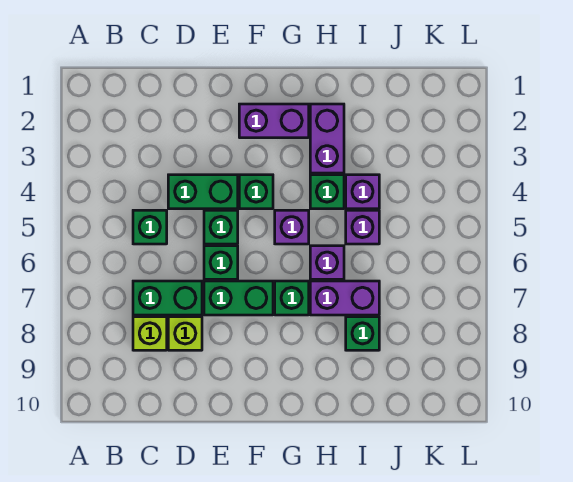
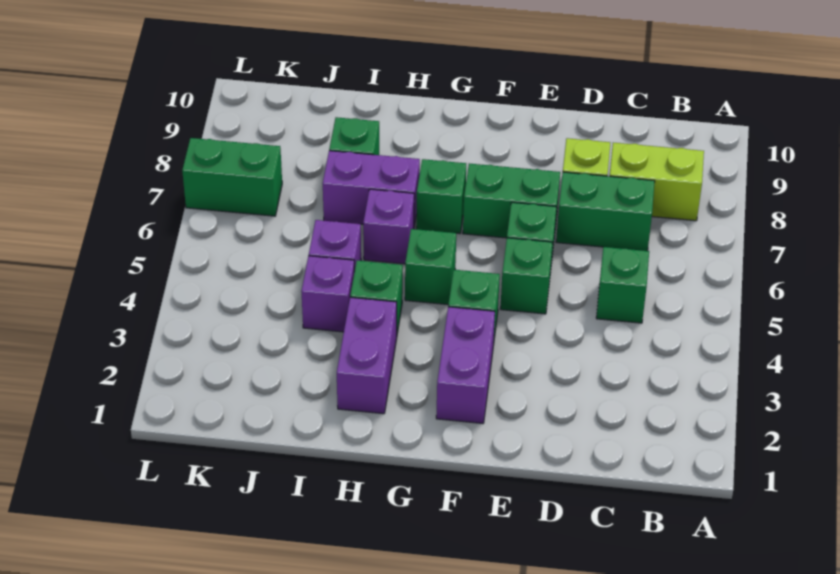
lime brick C8 level 1 -> lime brick B8:C8 level 1
green brick D4:E4 level 1 -> green brick K7:L7 level 1
purple brick F2:G2 level 1 -> purple brick F2:F3 level 1
purple brick G5 level 1 -> green brick G5 level 1

